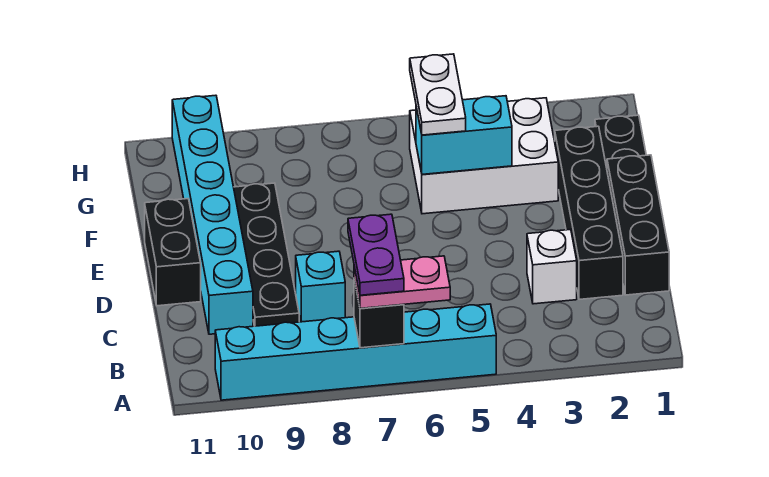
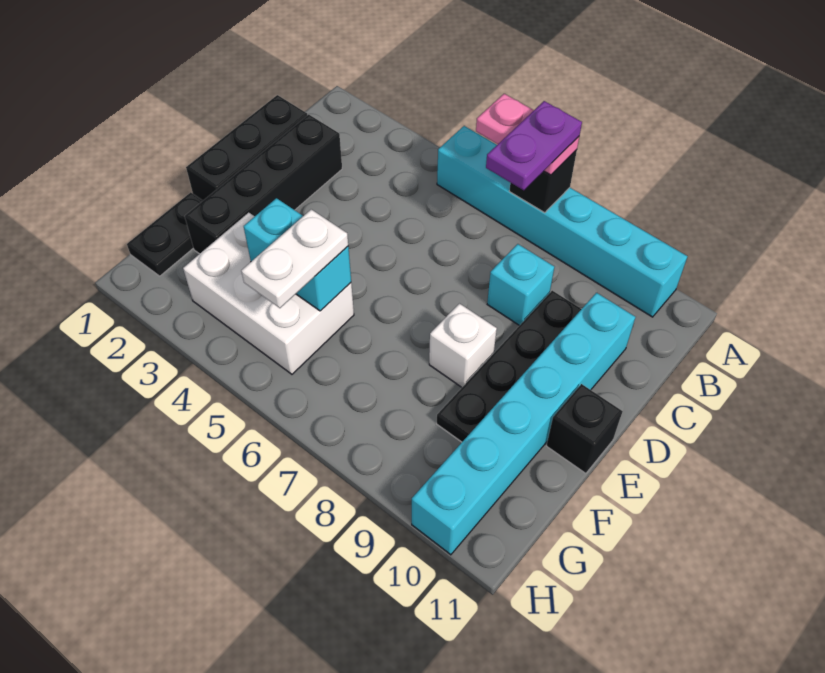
white brick C3 level 1 -> white brick E8 level 1
black brick D11:E11 level 1 -> black brick E11 level 1

